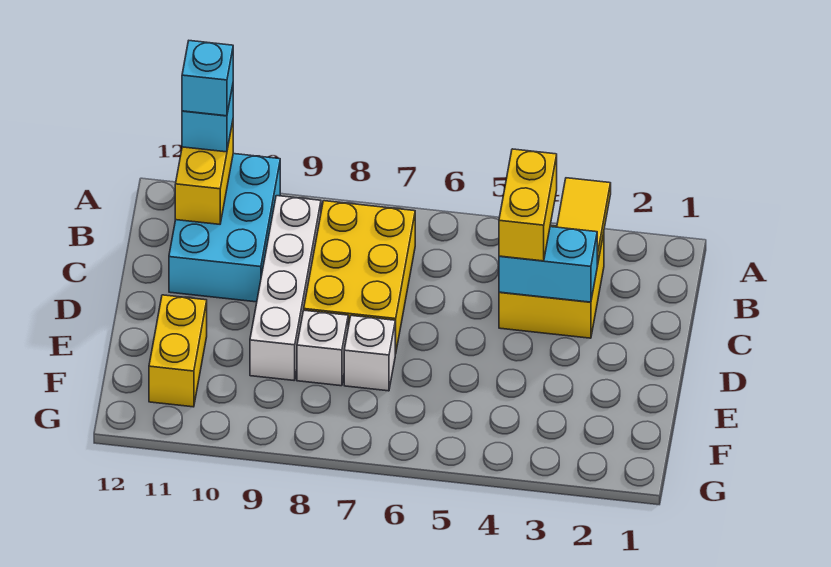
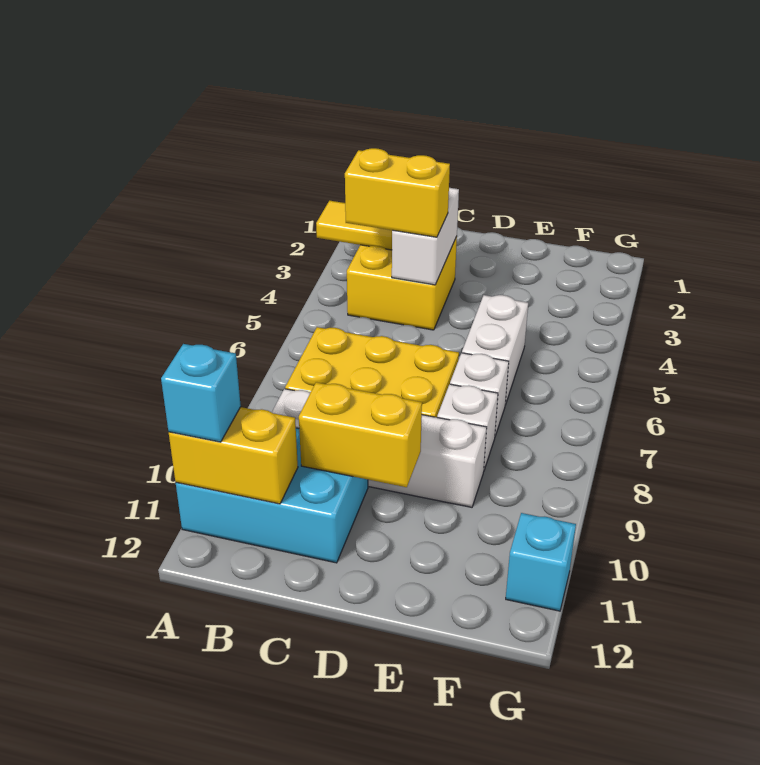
cyan brick A11 level 4 -> cyan brick G11 level 1
cyan brick C3:C4 level 2 -> white brick C3:C4 level 2
none -> white brick E5:E6 level 1
yellow brick E11:F11 level 1 -> yellow brick C10:D10 level 2

